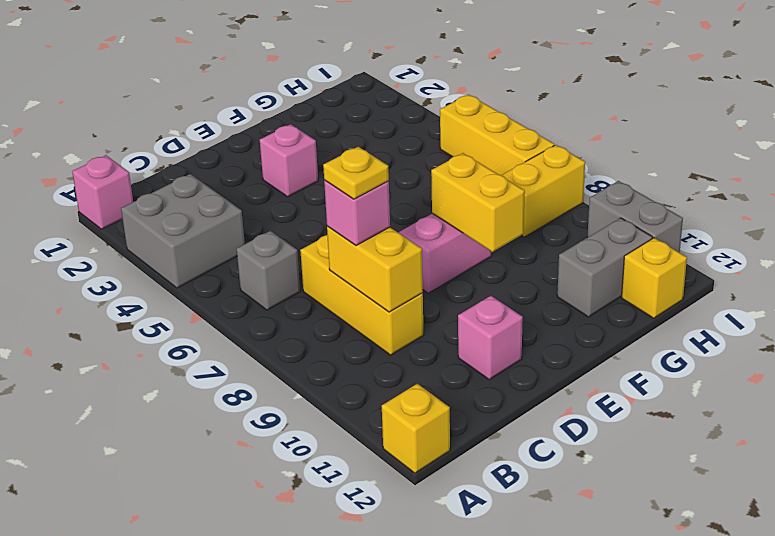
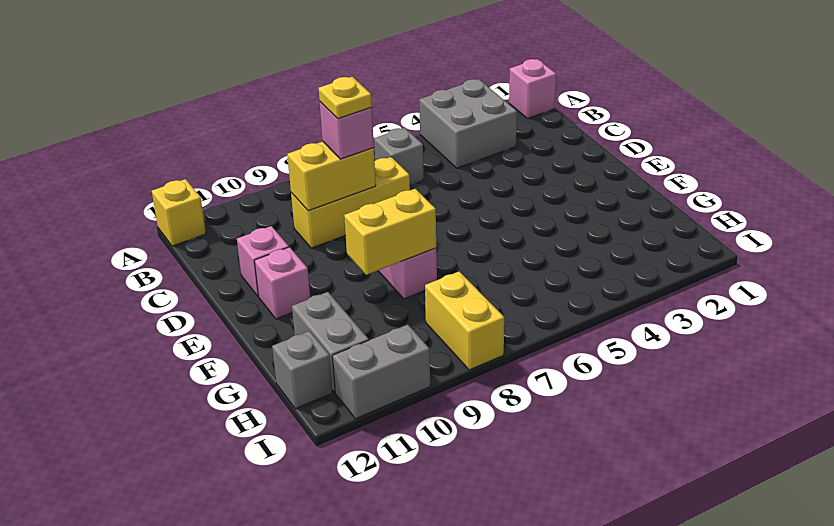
pink brick E3 level 1 -> pink brick E11 level 1
yellow brick H12 level 1 -> grey brick H12 level 1
yellow brick I5:I7 level 1 -> none

